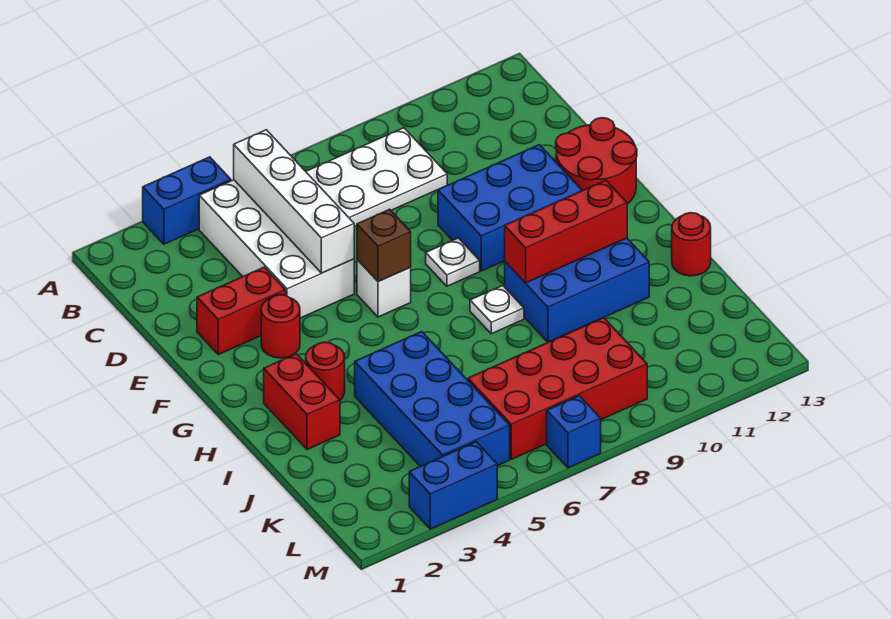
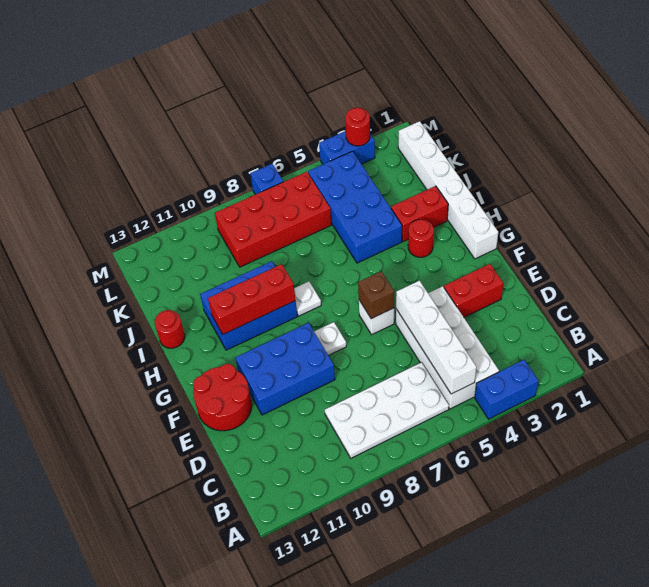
red round brick F3 level 1 -> red round brick M3 level 2
none -> white brick G1:L1 level 1
red brick H2:I2 level 1 -> red brick I2:I3 level 1

